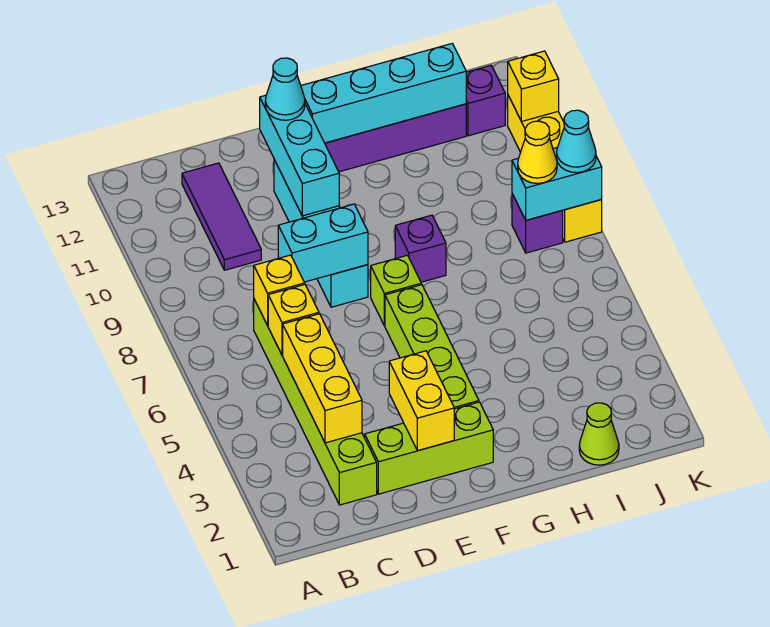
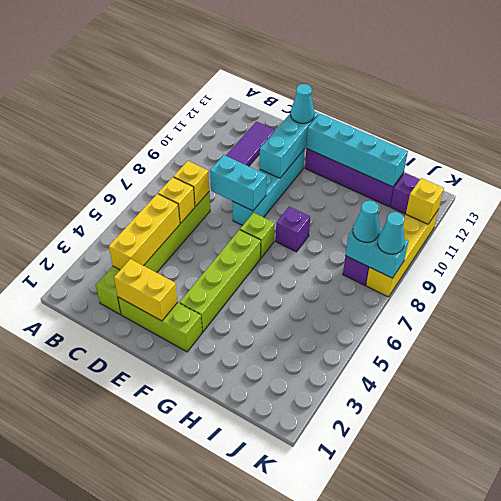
yellow brick E2:E3 level 2 -> yellow brick D2:E2 level 2
lime cone I1 level 1 -> none
yellow cone J8 level 3 -> cyan cone J8 level 3

